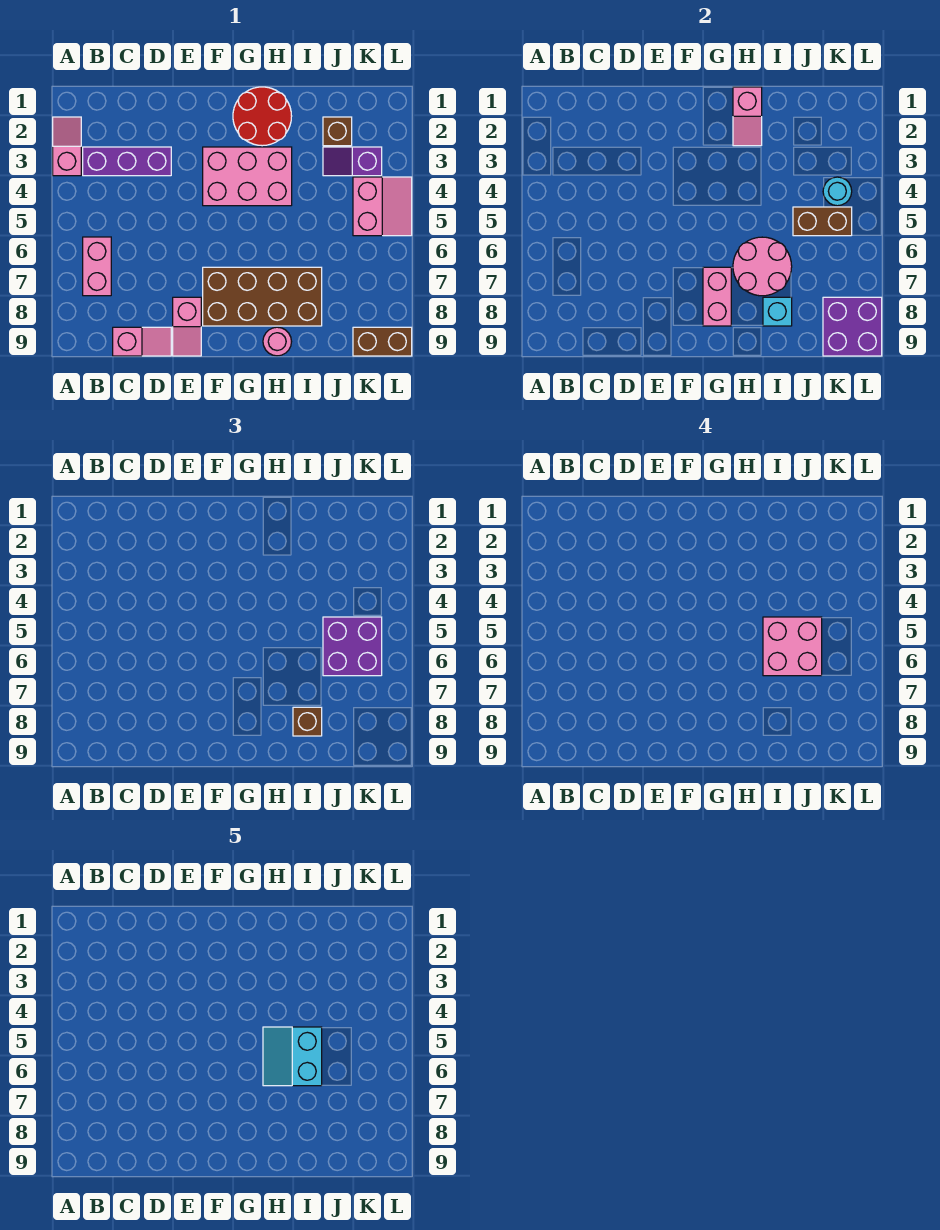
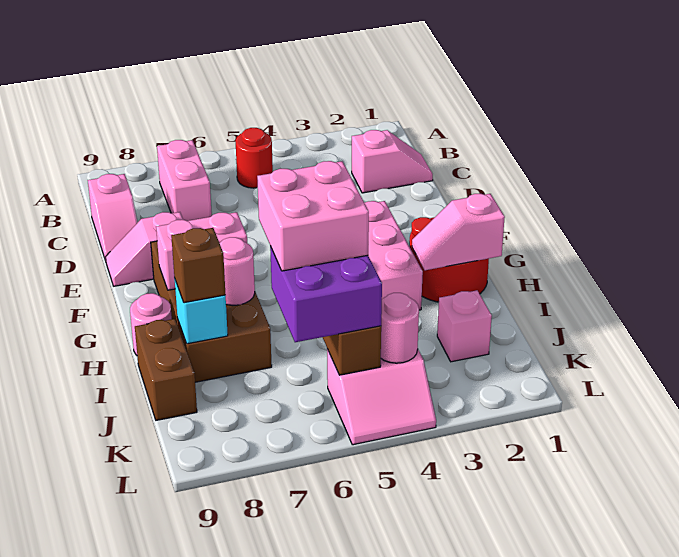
pink slope A2:A3 level 1 top 3 -> pink slope C1:C2 level 1 top 2
purple brick B3:D3 level 1 -> none
none -> red round brick B5 level 1
pink brick B6:B7 level 1 -> pink brick B7:C7 level 1
cyan slope H5:I6 level 5 top I -> none
pink round brick H6:I7 level 2 -> pink round brick H7 level 2
brown brick J2 level 1 -> pink brick J2 level 1
purple slope J3:K3 level 1 top K -> none
cyan round brick K4 level 2 -> pink round brick K4 level 2
purple brick K8:L9 level 2 -> none
brown brick K9:L9 level 1 -> brown brick I9:J9 level 1

